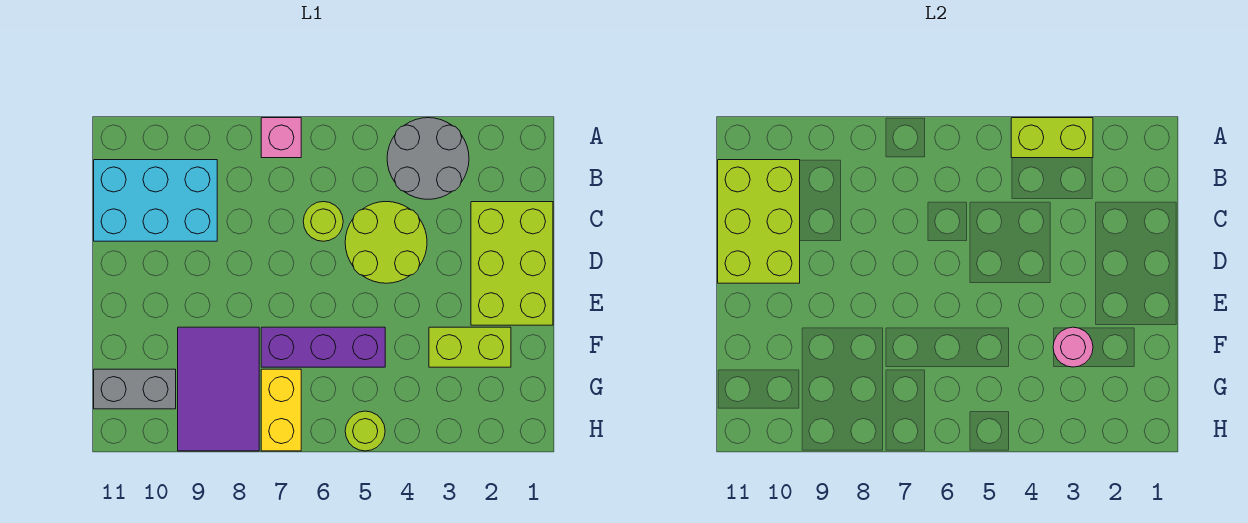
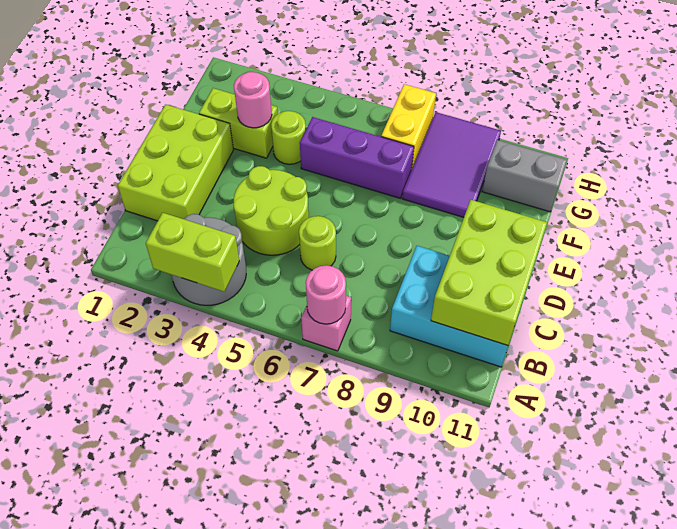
none -> pink round brick A7 level 2
lime round brick H5 level 1 -> lime round brick F4 level 1

